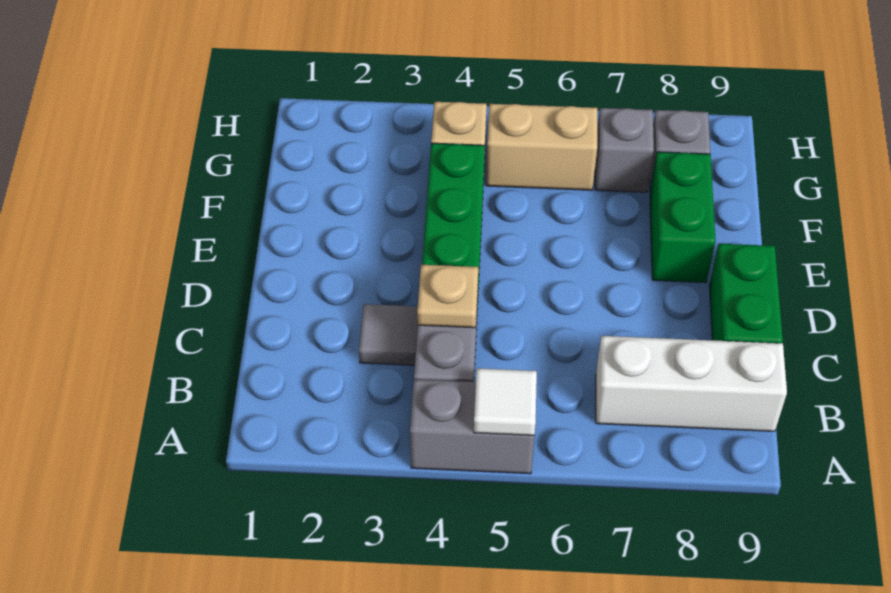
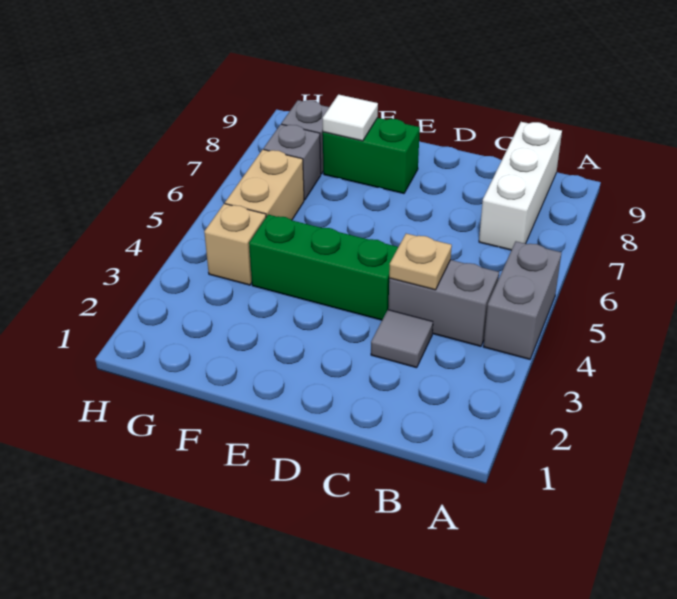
white tile A5 level 2 -> white tile F8 level 2
green brick C9:D9 level 1 -> none

